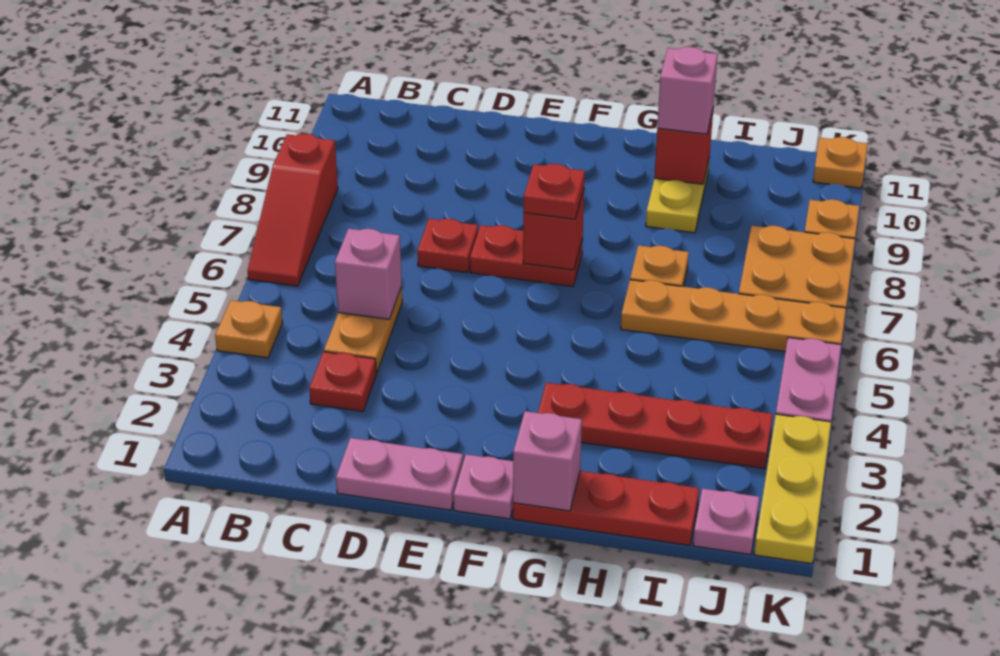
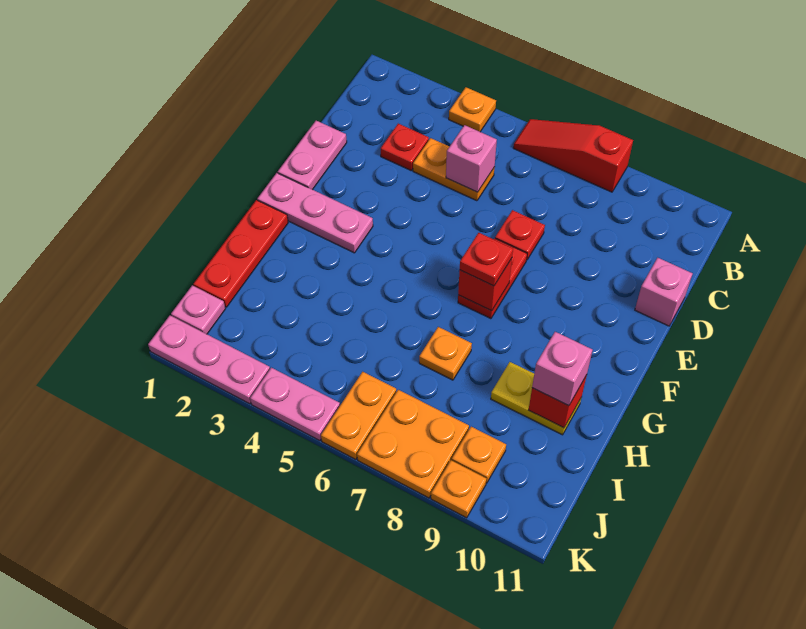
pink plate F1 level 1 -> pink plate F1:F3 level 1
pink brick G1 level 2 -> pink brick D11 level 1
red plate G3:J3 level 1 -> none
orange plate H6:K6 level 1 -> orange plate J6:K6 level 1
yellow plate K1:K3 level 1 -> pink plate K1:K3 level 1
orange plate K11 level 1 -> orange plate J9 level 1

